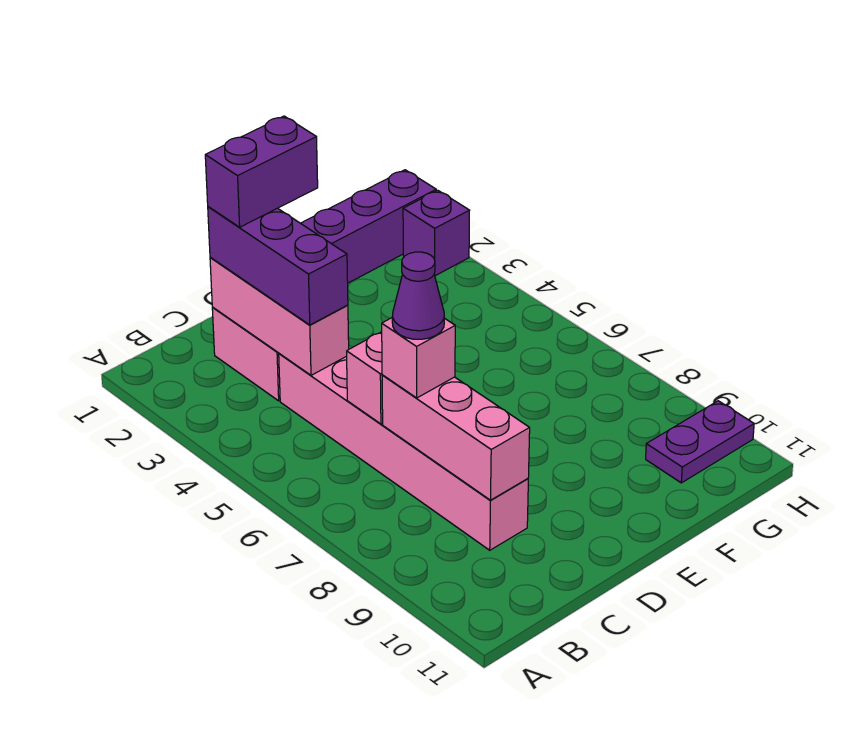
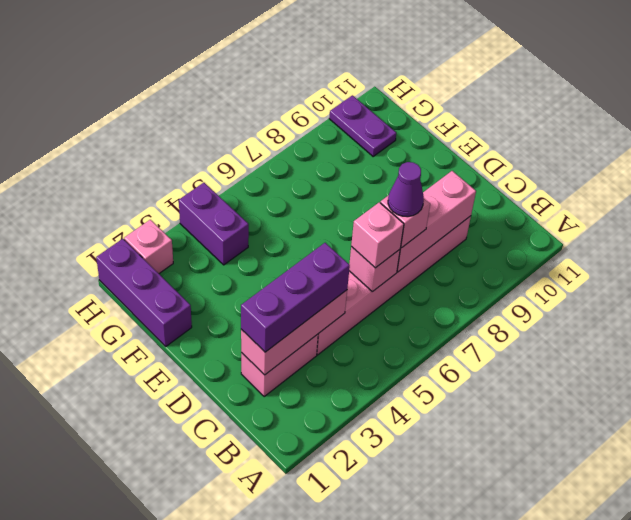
purple brick C2:D2 level 4 -> purple brick G4:H4 level 1
none -> pink brick C6 level 3
purple brick H2 level 1 -> pink brick H2 level 1

